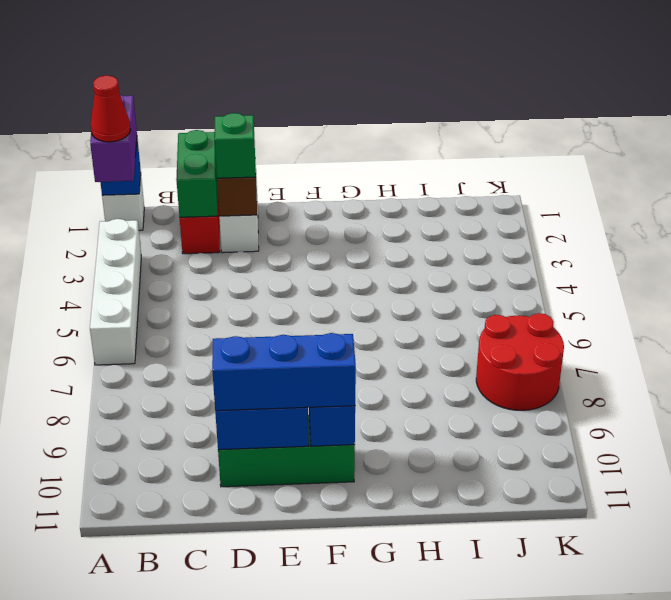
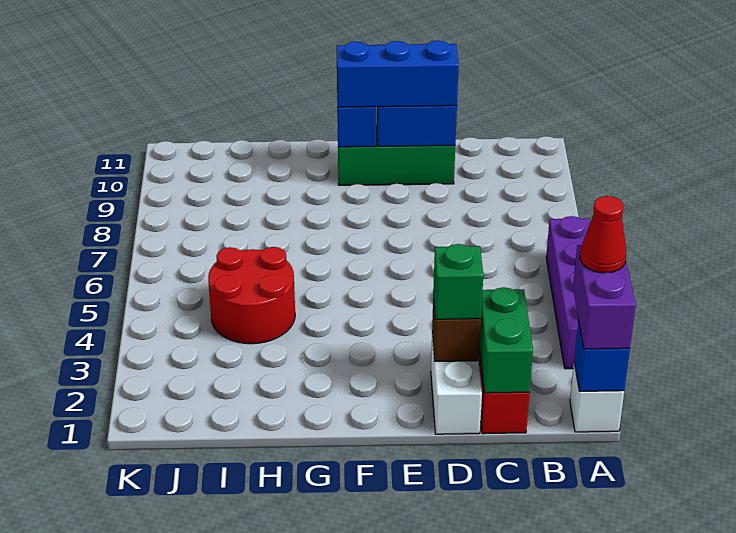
white brick A3:A6 level 1 -> purple brick A3:A6 level 1
red round brick J7:K8 level 1 -> red round brick H4:I5 level 1

